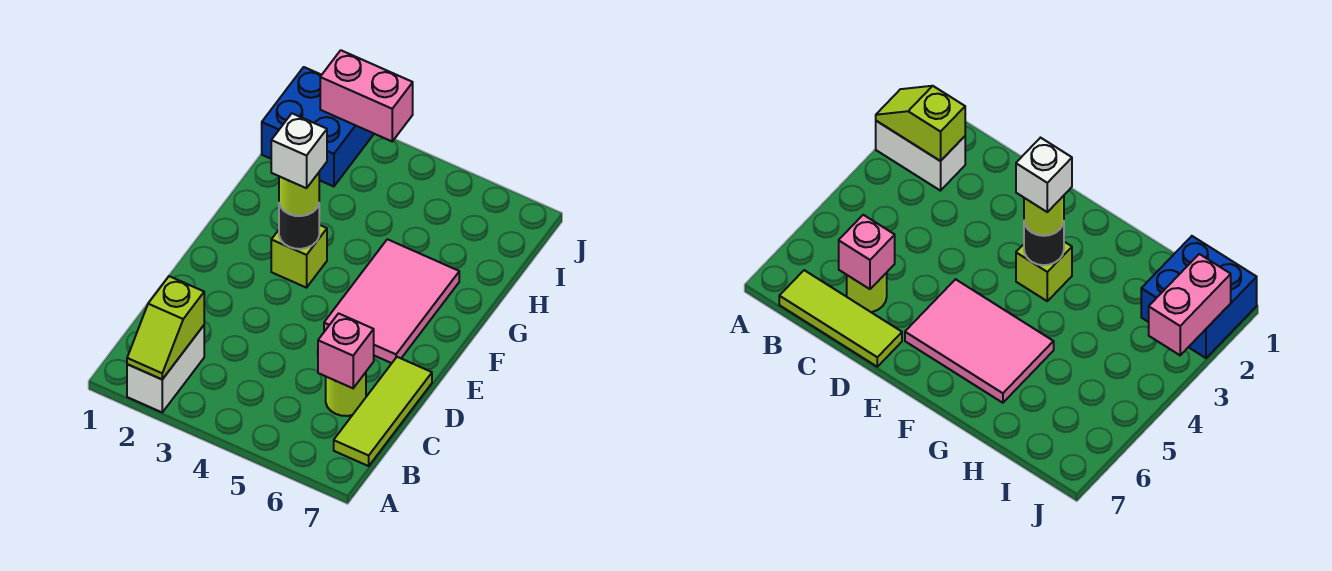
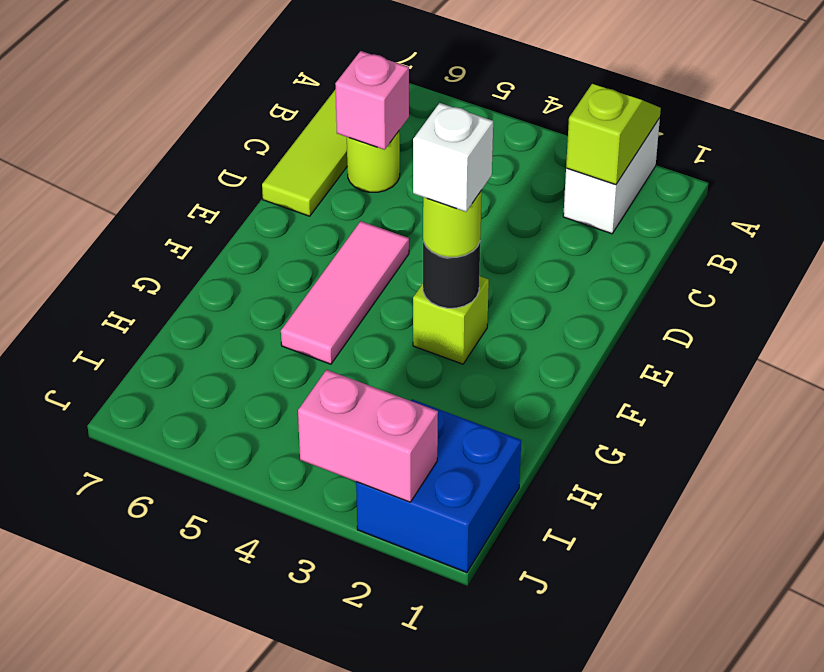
pink tile E5:G6 level 1 -> pink tile E5:G5 level 1

